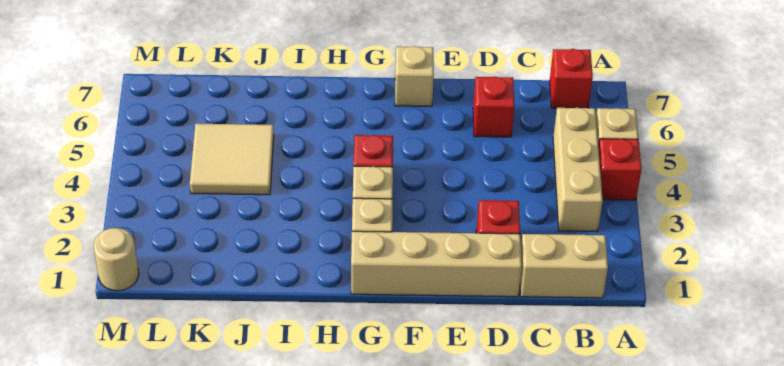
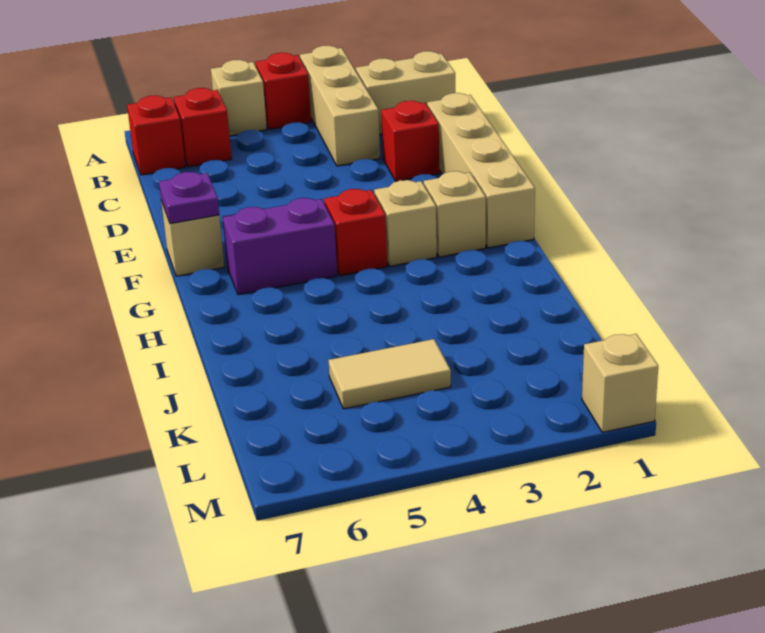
tan brick B1:C1 level 1 -> tan brick B1:B2 level 1
tan brick B3:B5 level 1 -> tan brick A3:C3 level 1
red brick D6 level 1 -> red brick B6 level 1
none -> purple plate F7 level 2
none -> purple brick G5:G6 level 1
tan tile J4:K5 level 1 -> tan tile K4:K5 level 1
tan round brick M1 level 1 -> tan brick M1 level 1

